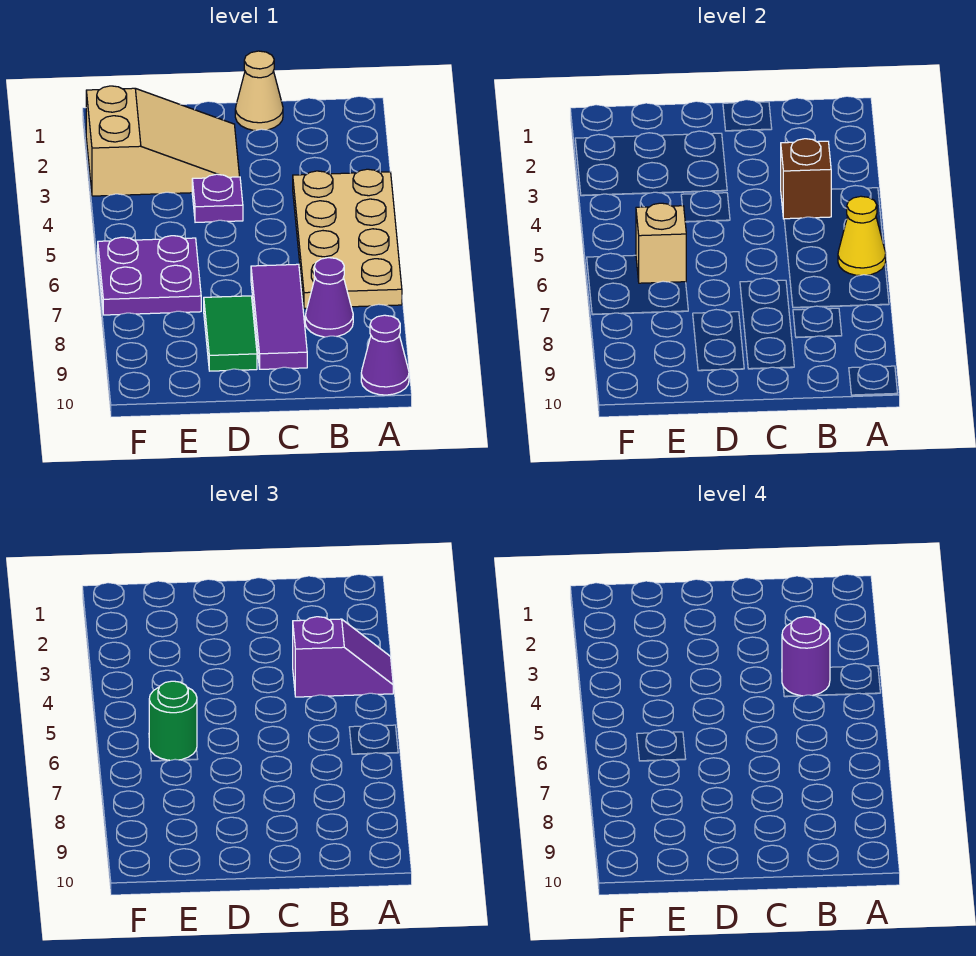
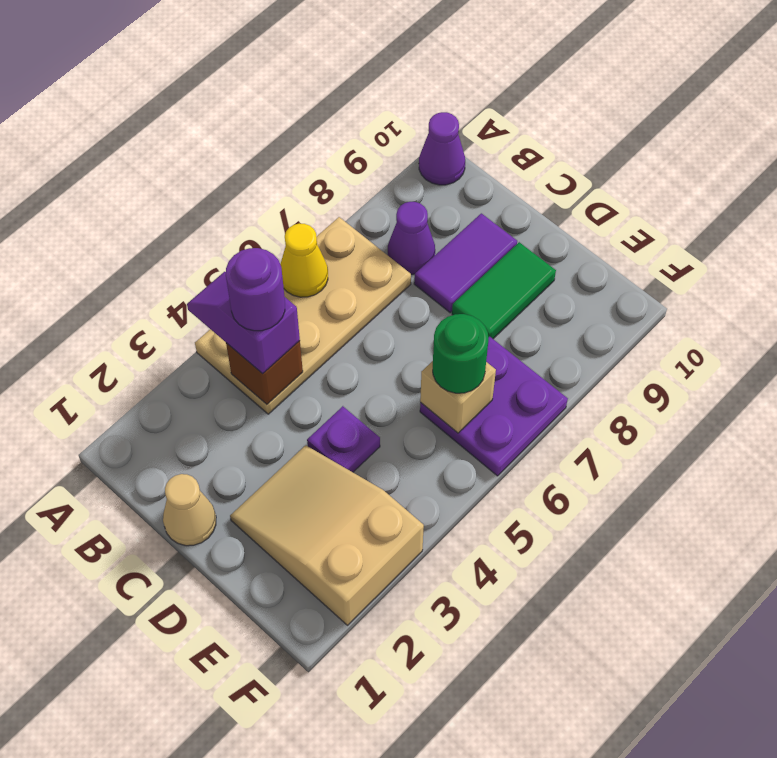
purple tile C7:C9 level 1 -> purple tile C8:C9 level 1

